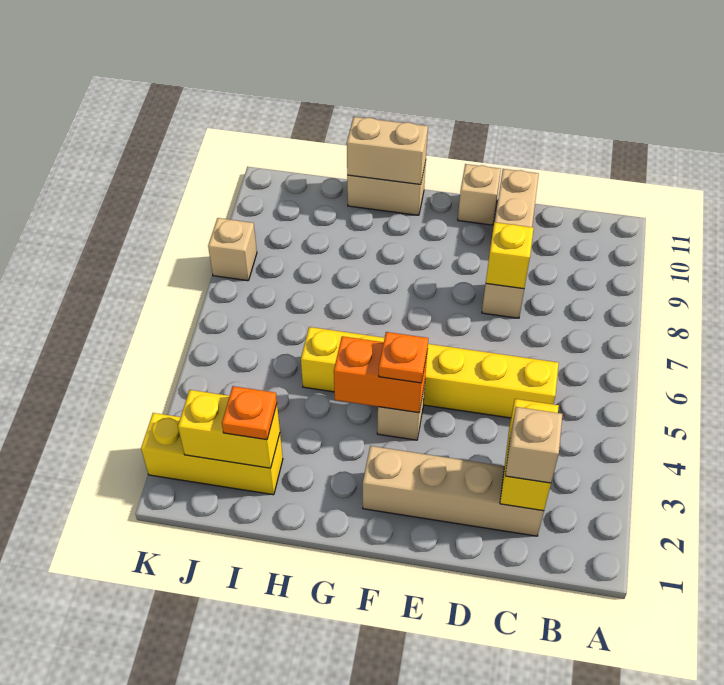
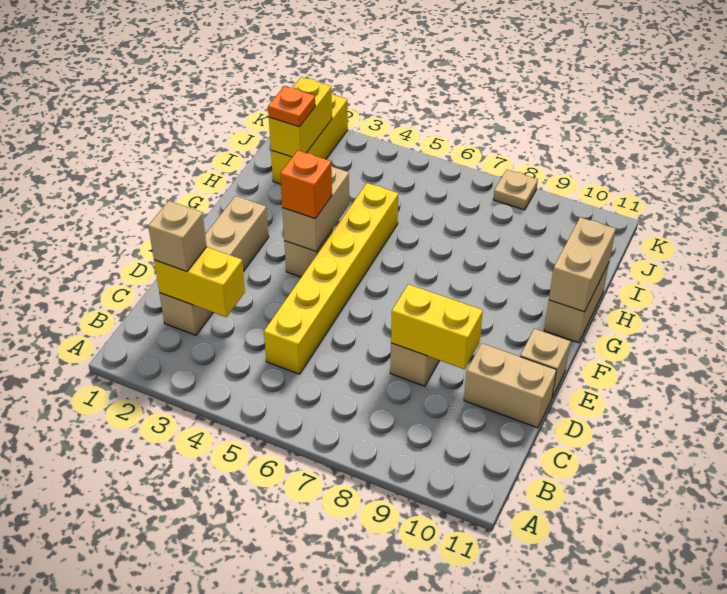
yellow brick D8 level 2 -> yellow brick D8:D9 level 2
orange brick F4:G4 level 2 -> tan brick F4:G4 level 2
orange plate F4 level 3 -> orange brick F4 level 3
tan brick K8 level 1 -> tan plate K8 level 1

